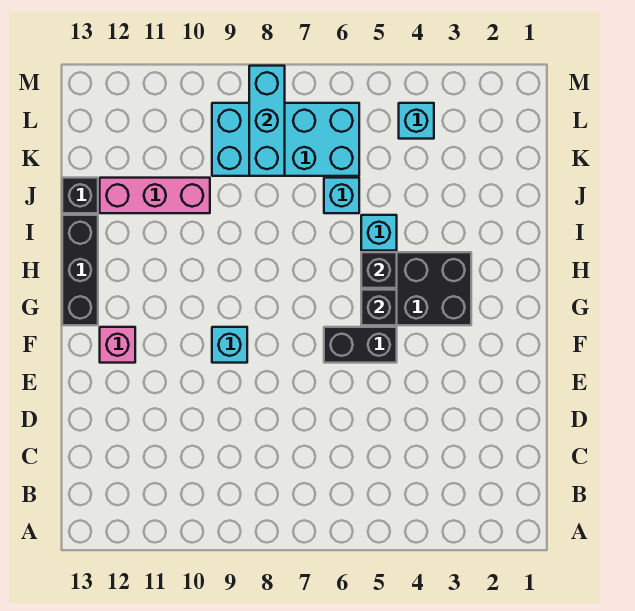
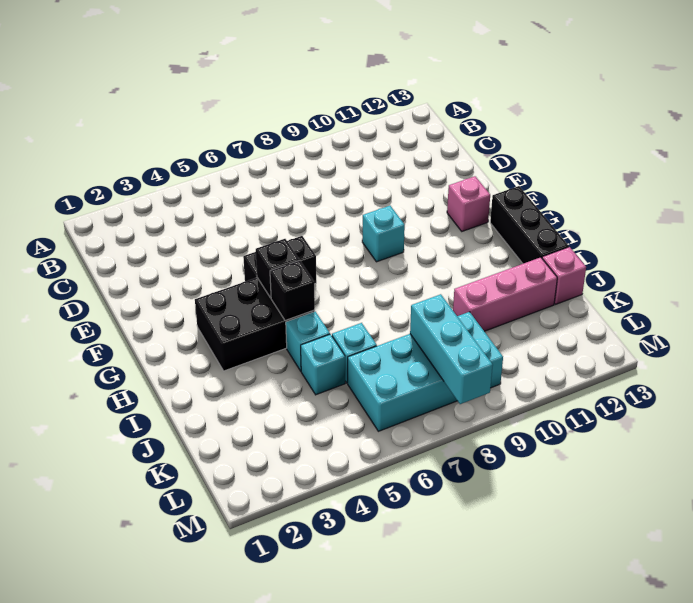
black brick J13 level 1 -> pink brick J13 level 1
cyan brick L4 level 1 -> cyan brick J5 level 1

